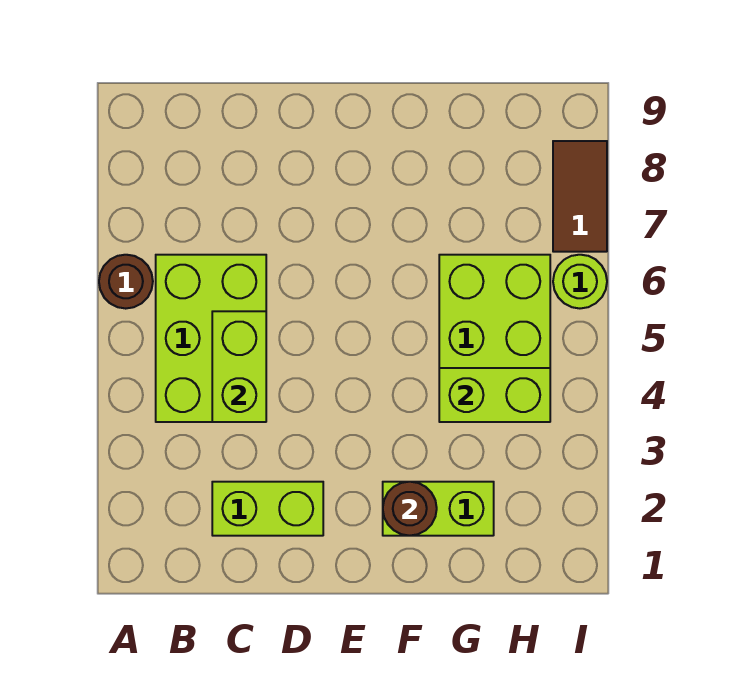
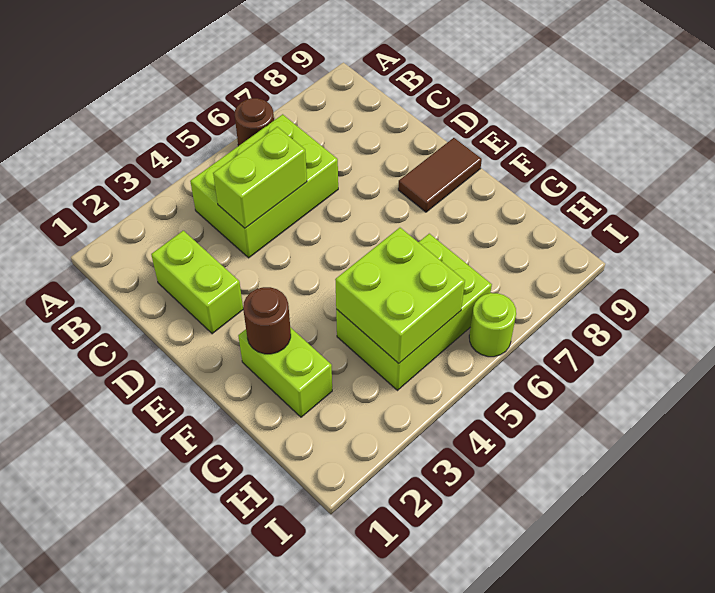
lime brick G4:H4 level 2 -> lime brick G4:H5 level 2
brown tile I7:I8 level 1 -> brown tile E8:E9 level 1

